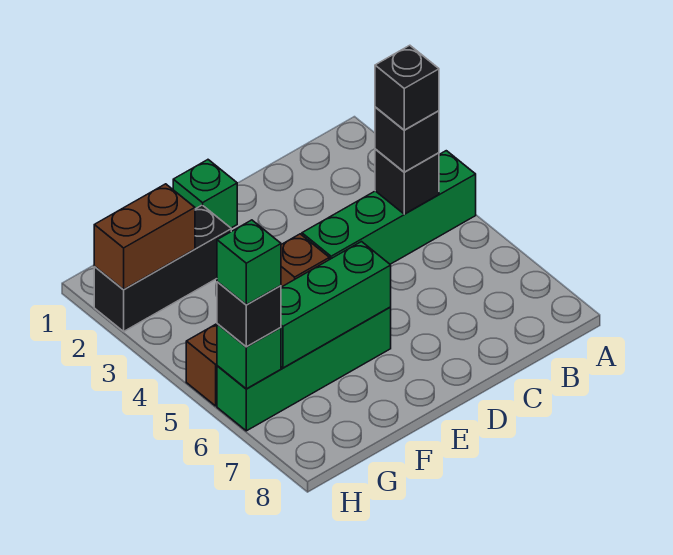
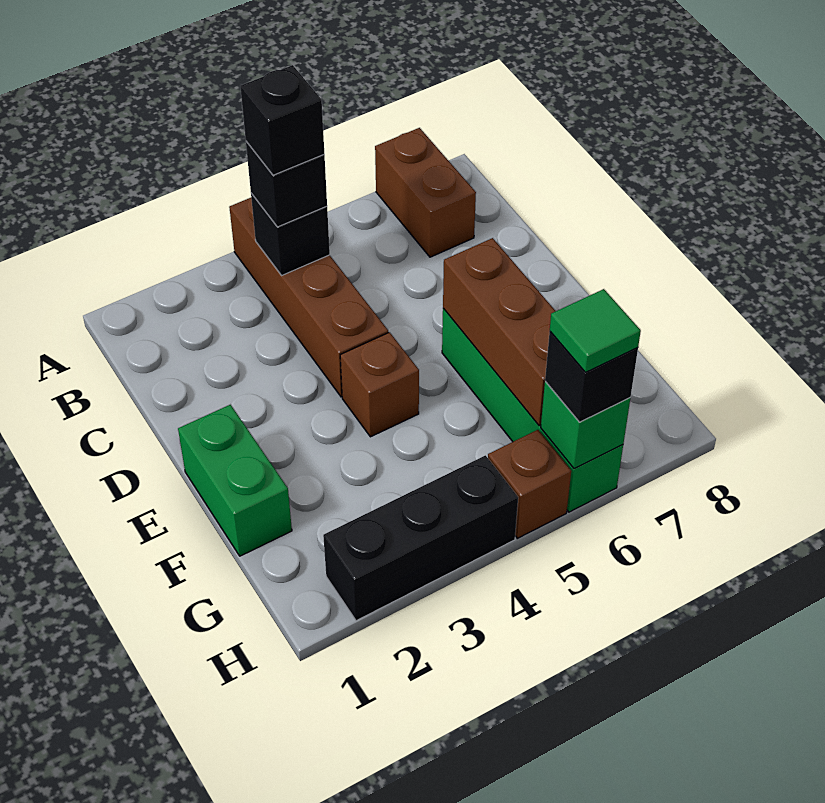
green brick A4:D4 level 1 -> brown brick A4:D4 level 1
green brick E1 level 1 -> green brick E1:F1 level 1
green brick E6:G6 level 2 -> brown brick E6:G6 level 2
black brick F2:H2 level 1 -> black brick H2:H4 level 1
brown brick G2:H2 level 2 -> brown brick A7:B7 level 1
green brick H6 level 4 -> green tile H6 level 4

